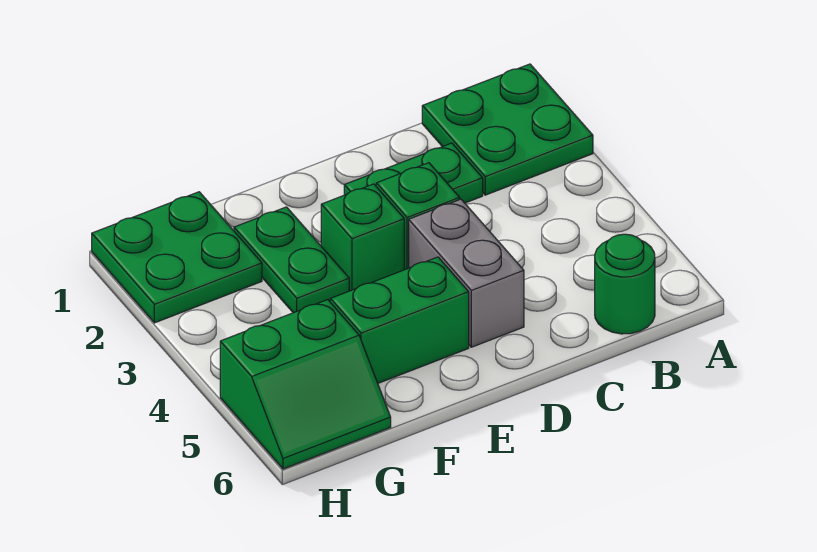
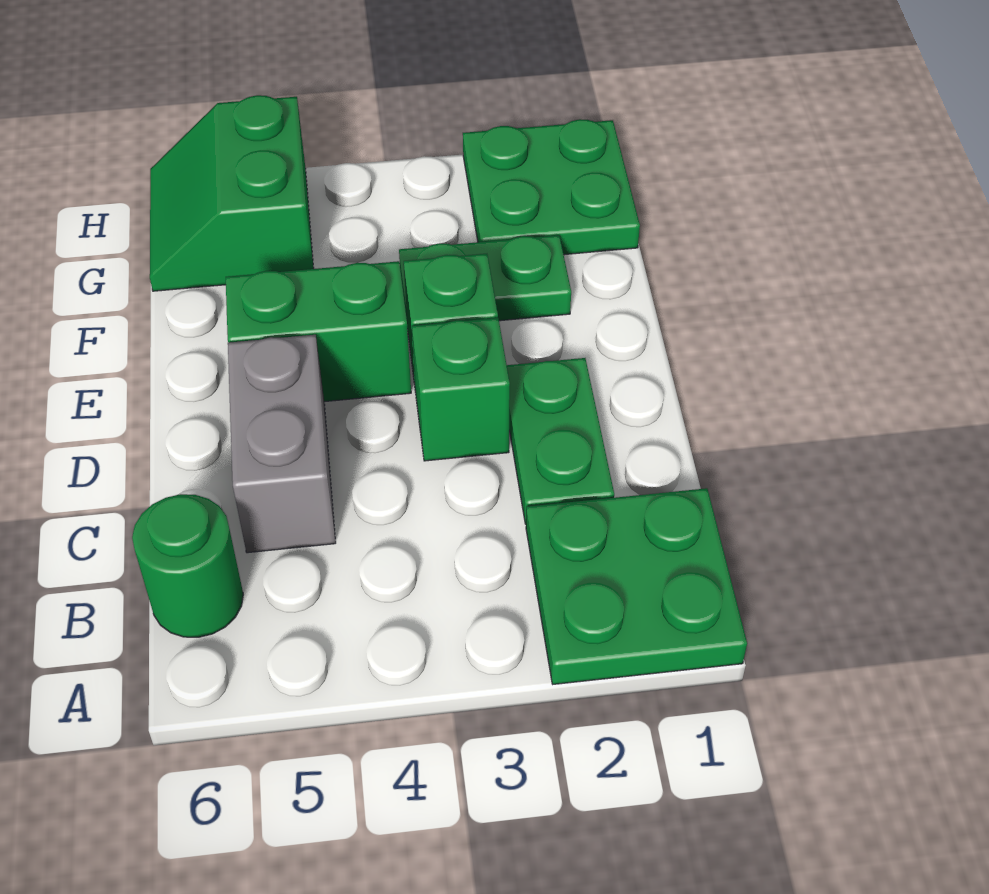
grey brick D4:D5 level 1 -> grey brick C5:D5 level 1
green brick E5:F5 level 1 -> green brick E4:E5 level 1

